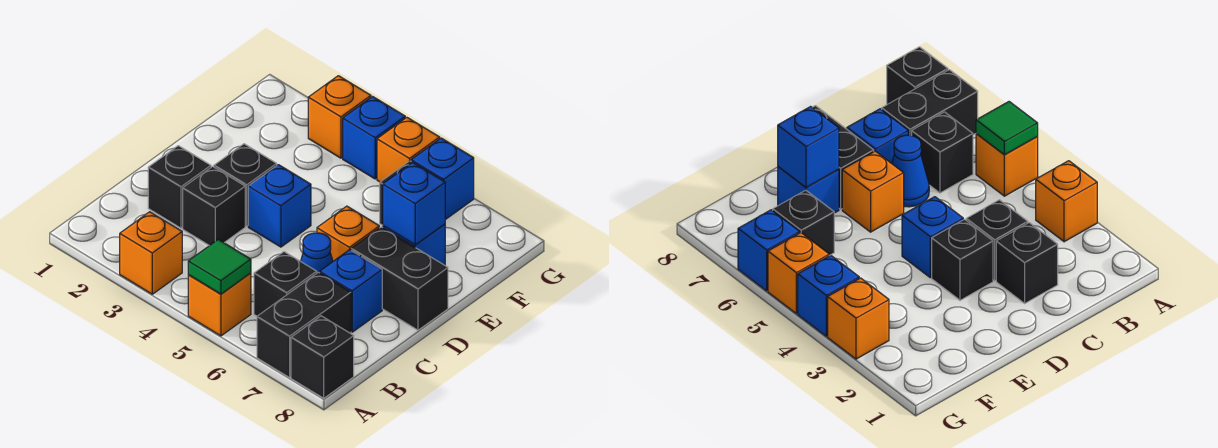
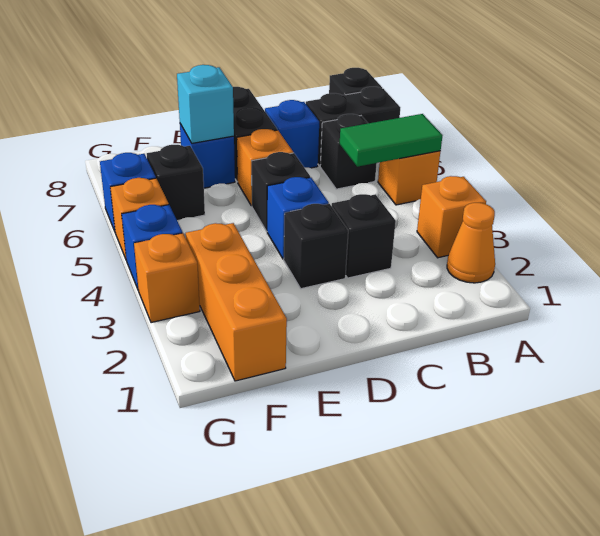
none -> orange cone A2 level 1
green tile A5 level 2 -> green tile A5:B5 level 2
black brick C2 level 1 -> black brick D5 level 1
blue cone C6 level 1 -> none
blue brick E7 level 2 -> cyan brick E7 level 2
none -> orange brick F1:F3 level 1

